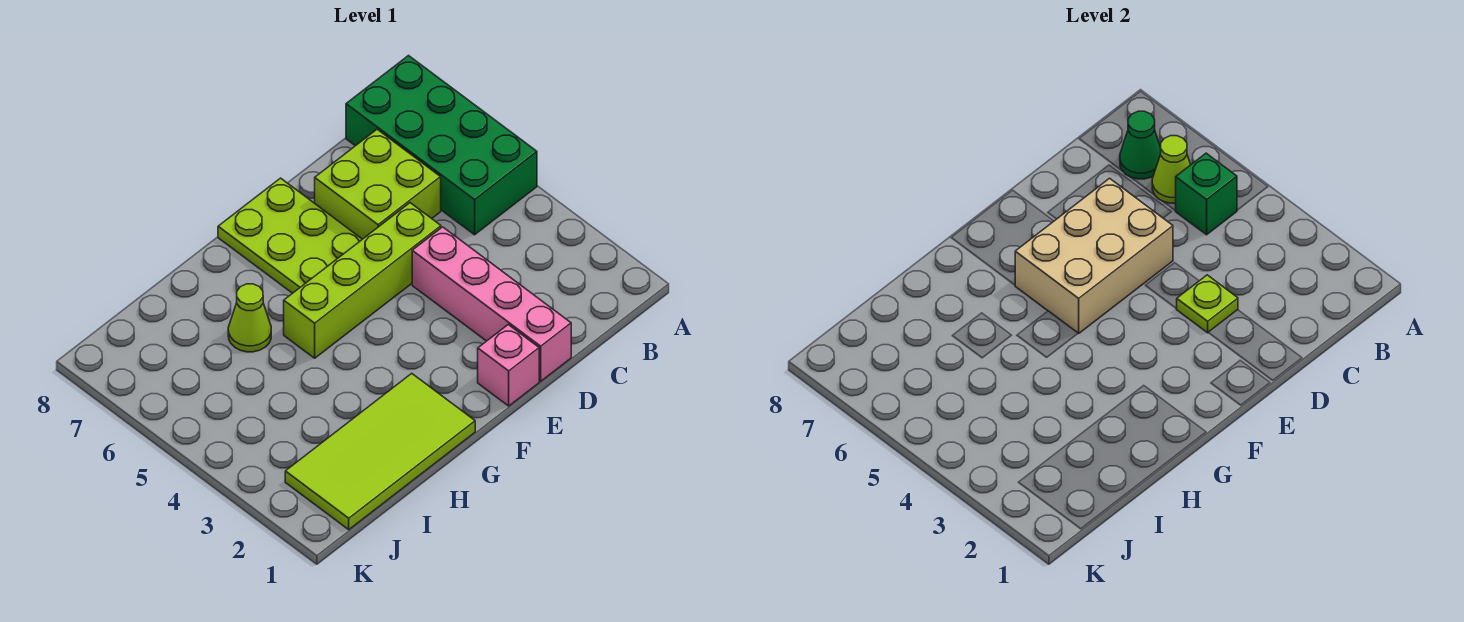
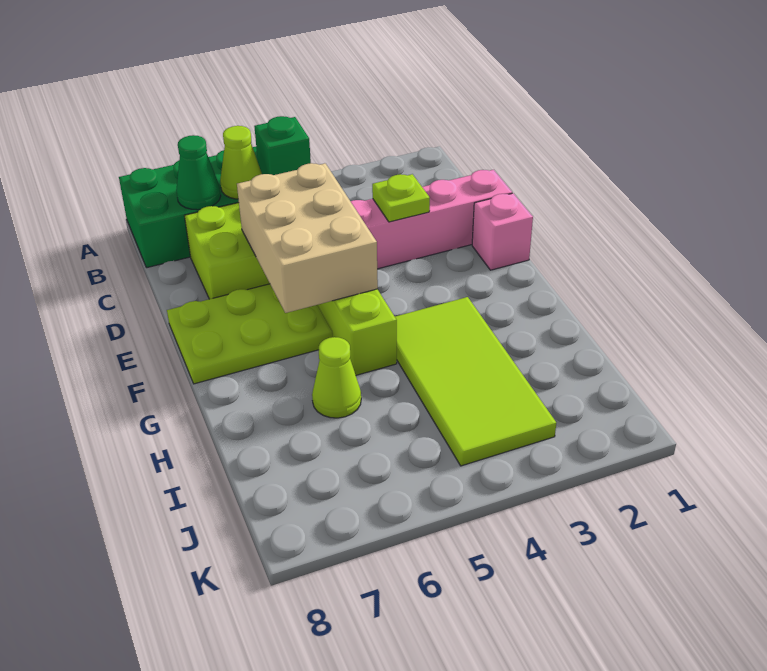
lime tile G1:J2 level 1 -> lime tile G3:J4 level 1

